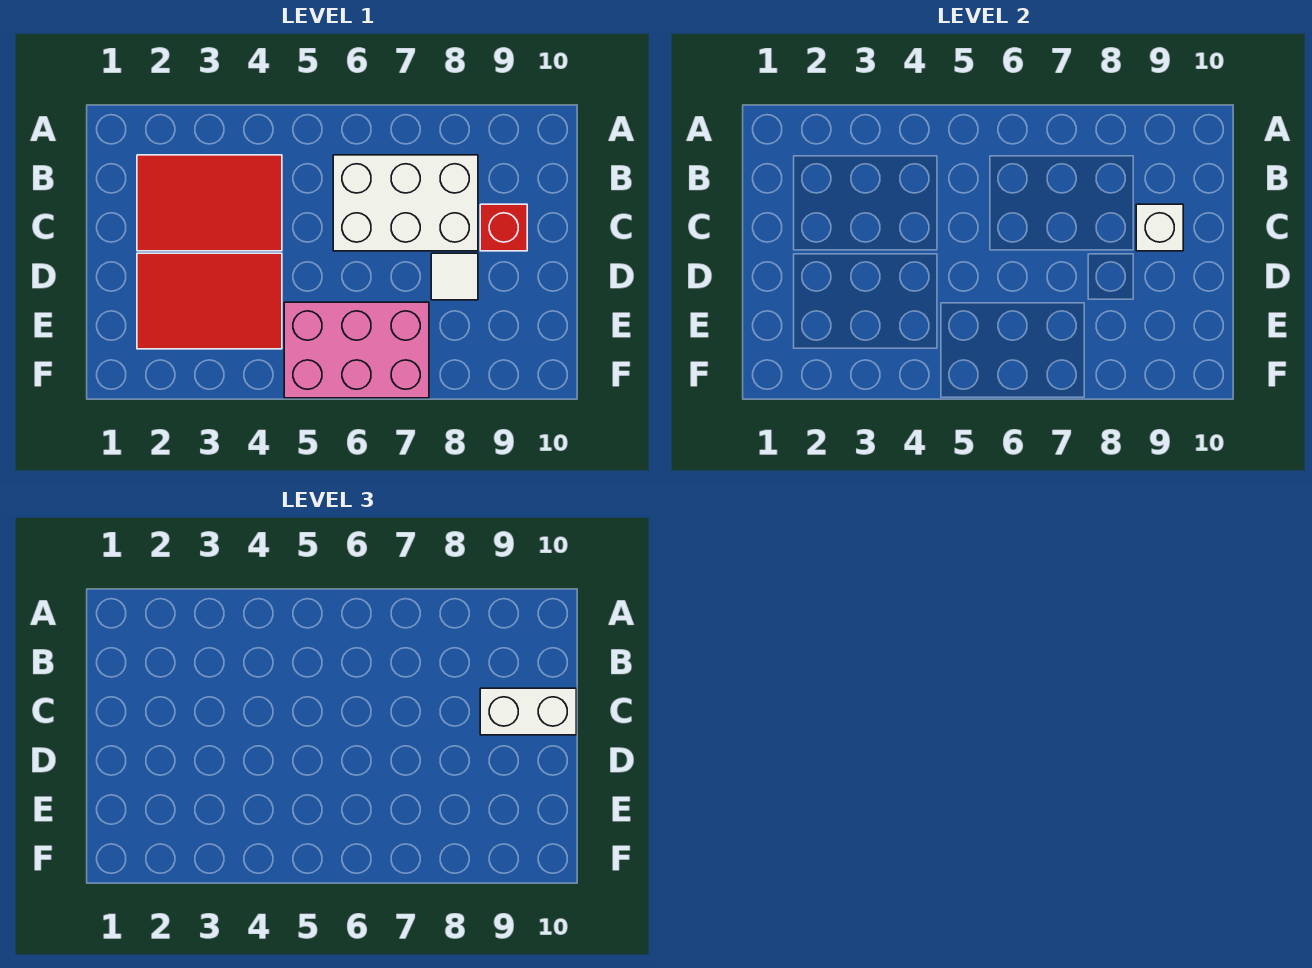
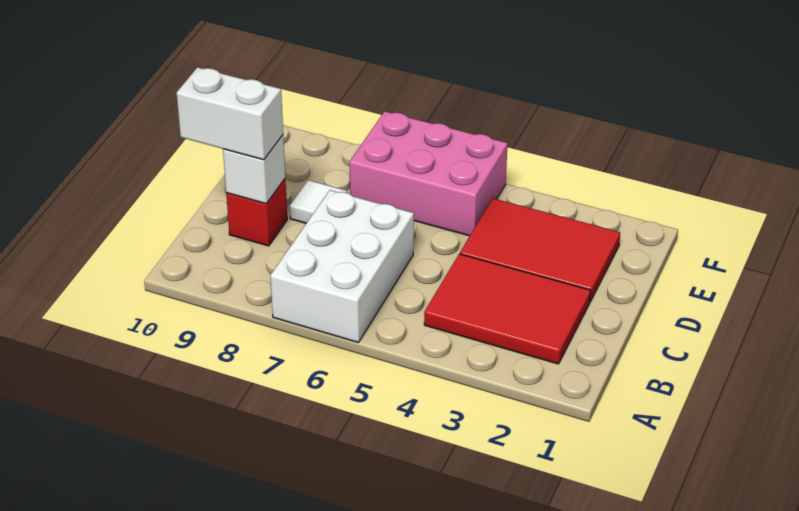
white brick B6:C8 level 1 -> white brick A6:C7 level 1

